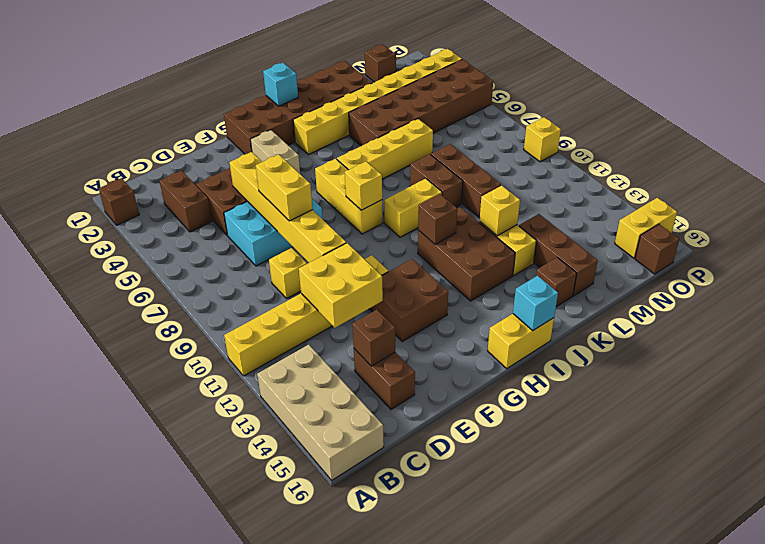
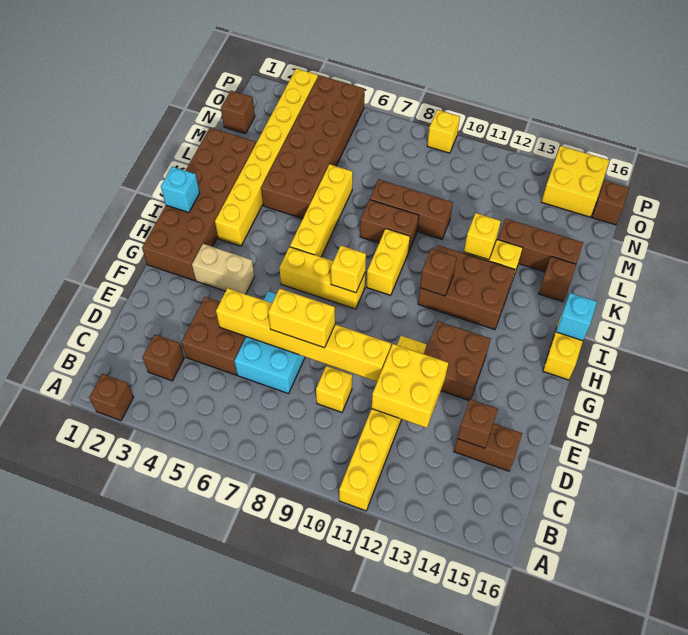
tan brick A13:B16 level 1 -> none
brown brick C3:C4 level 1 -> brown brick C3 level 1
yellow brick O15:P15 level 1 -> yellow brick O14:P15 level 1

